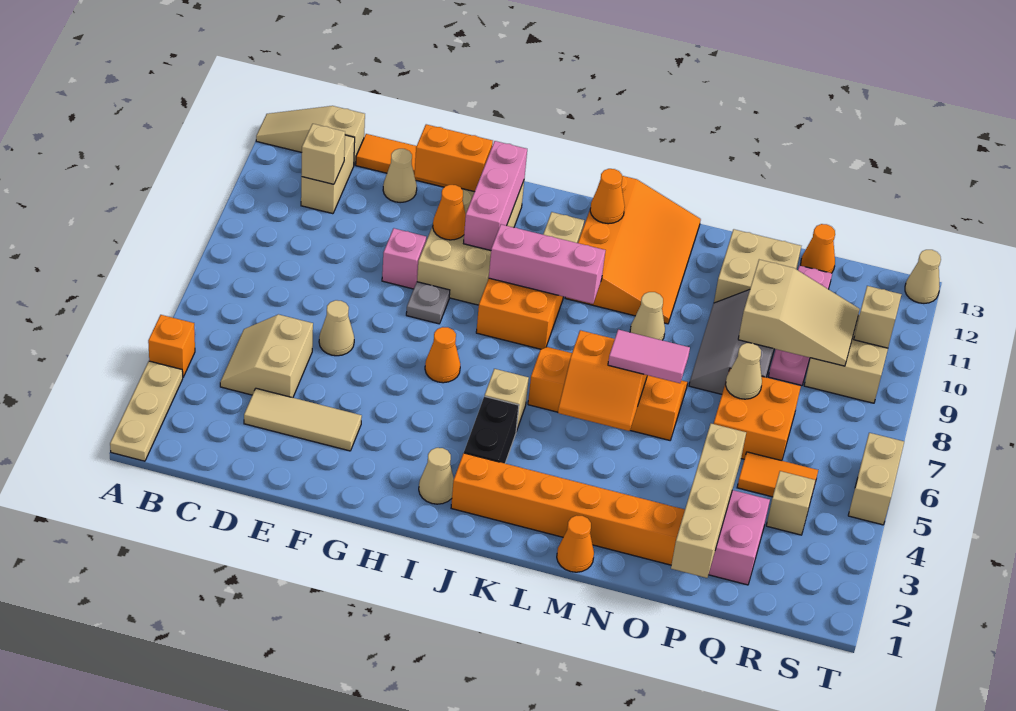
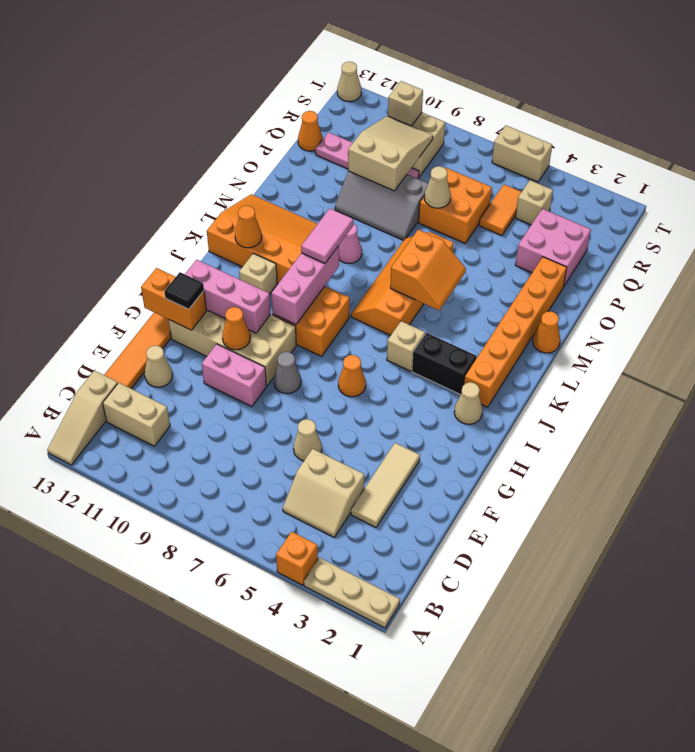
tan brick C11 level 2 -> none
pink brick F9 level 1 -> pink brick F9:F10 level 1
orange brick F12:G12 level 2 -> orange brick G12:G13 level 2
grey plate G8 level 1 -> grey cone G8 level 1
none -> black tile G12 level 3
pink tile M6:N6 level 3 -> pink tile K9:L9 level 3
tan cone M9 level 1 -> pink cone M9 level 1
tan brick O11:P12 level 1 -> none
tan brick P1:P4 level 2 -> none

